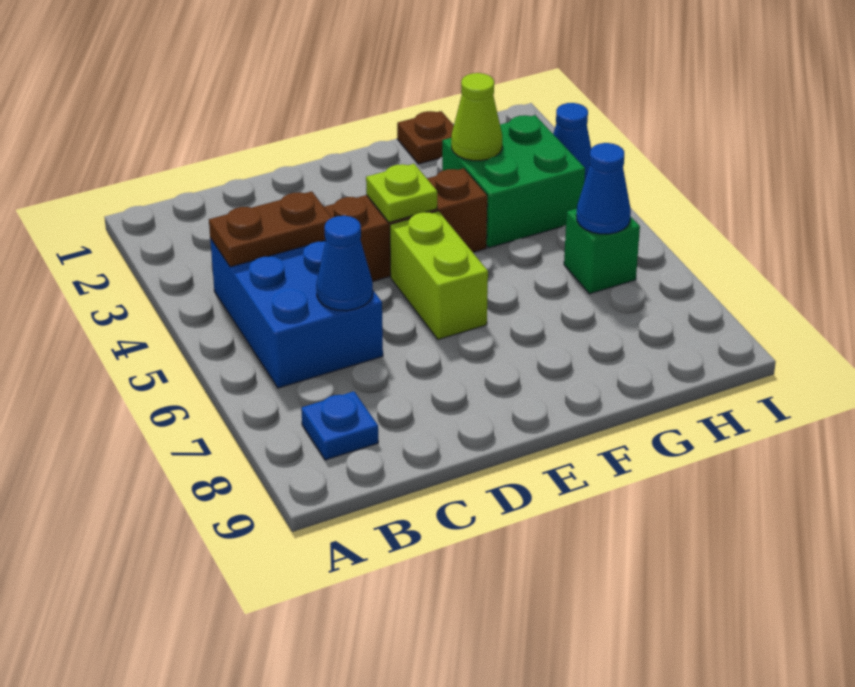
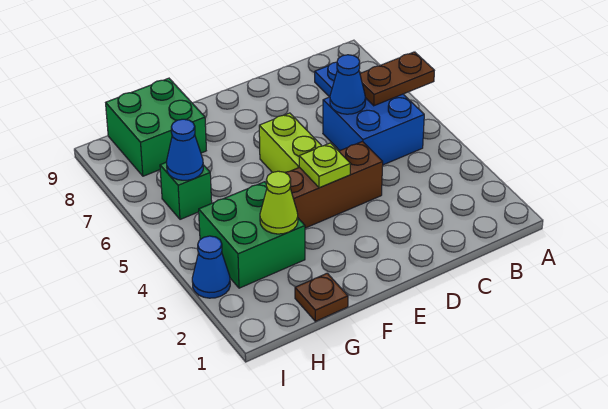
blue brick B4:C6 level 1 -> blue brick B5:C6 level 1
brown plate B4:C4 level 2 -> brown plate A6:B6 level 2
none -> green brick G8:H9 level 1

